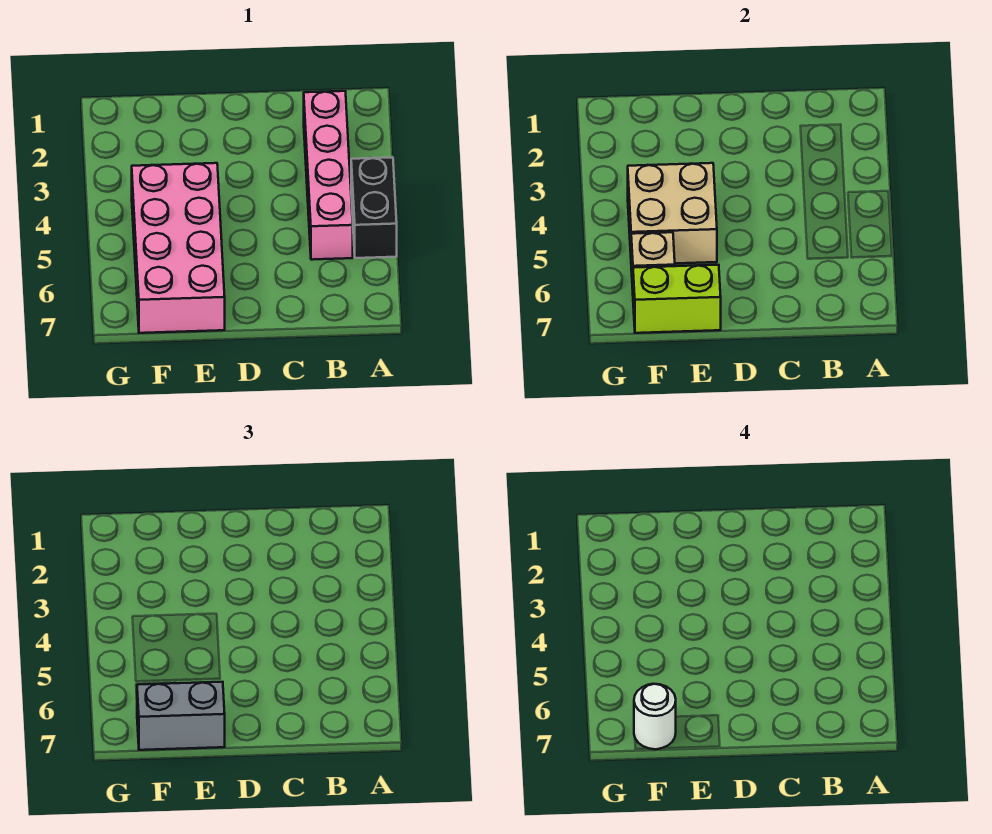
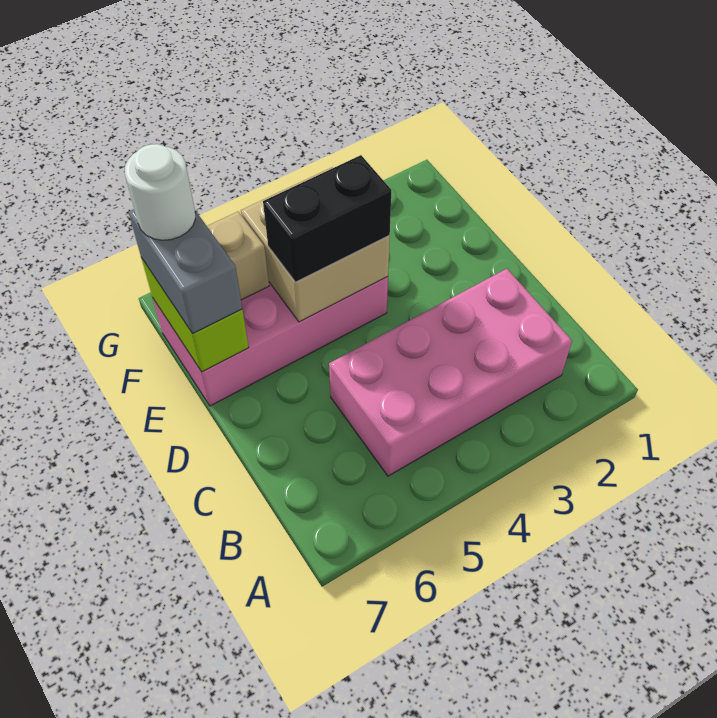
black brick A4:A5 level 1 -> black brick E4:E5 level 3
pink brick B2:B5 level 1 -> pink brick B2:C5 level 1

